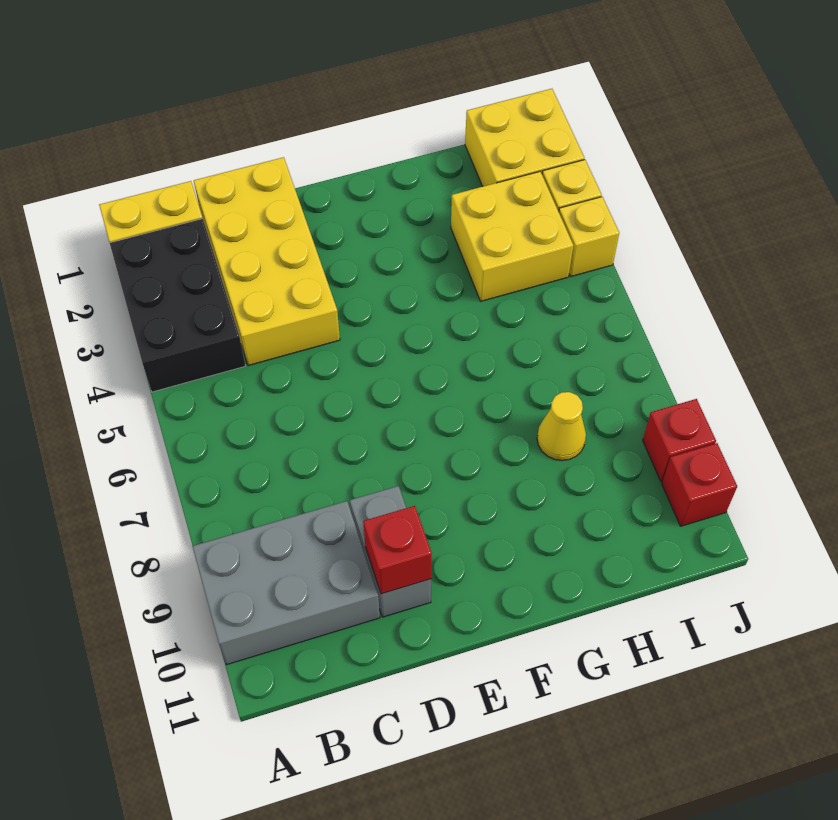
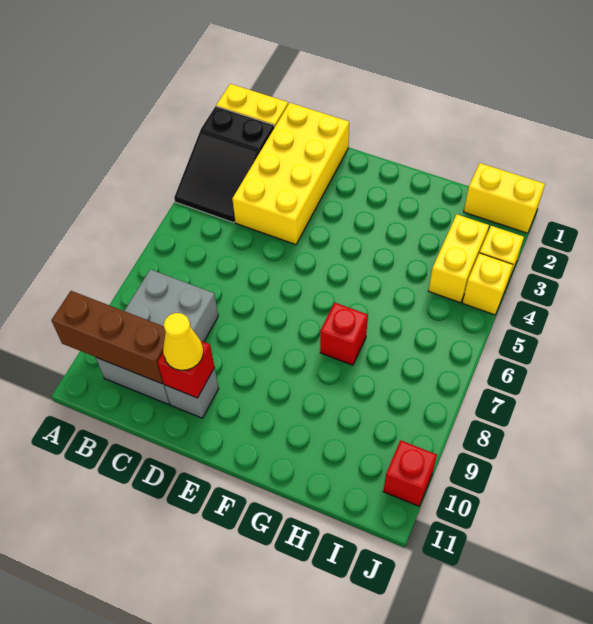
black brick A2:B4 level 1 -> black slope A2:B4 level 1 top 2
grey brick A9:C10 level 1 -> grey brick B8:C10 level 1
none -> brown brick A10:C10 level 2
grey brick D9:D10 level 1 -> grey brick D10 level 1
yellow brick H3:I4 level 1 -> yellow brick I3:I4 level 1
yellow cone H8 level 1 -> yellow cone D10 level 3
yellow brick I1:J2 level 1 -> yellow brick I1:J1 level 1
red brick J9 level 1 -> red brick G7 level 1

